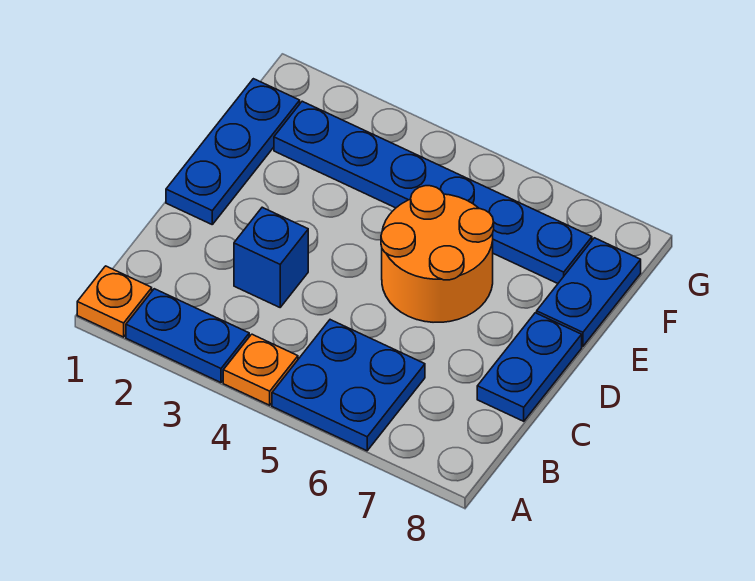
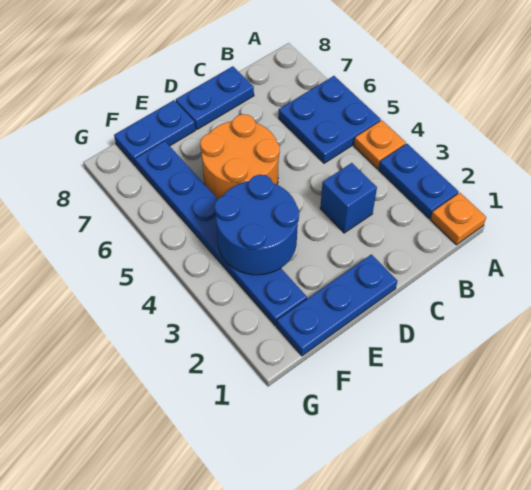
none -> blue round brick E3:F4 level 2

